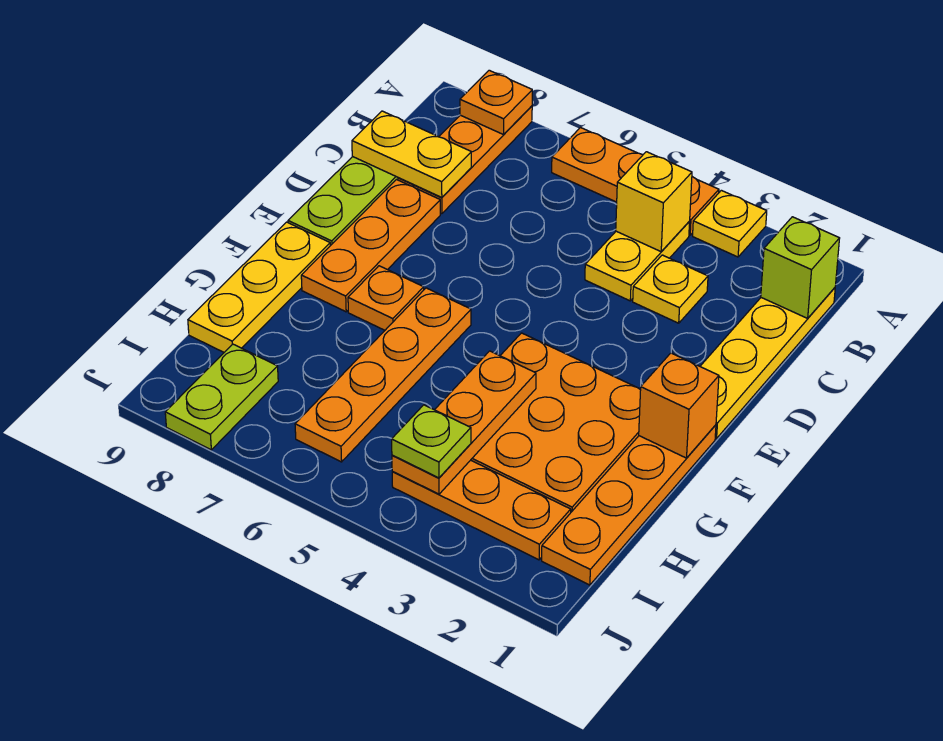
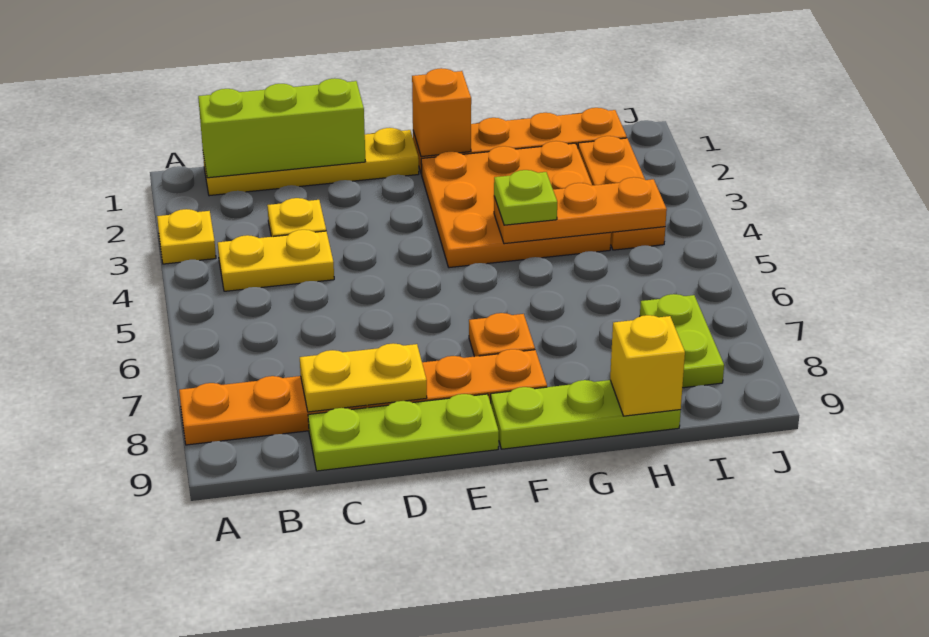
orange plate A4:A6 level 1 -> none
orange plate A8 level 2 -> none
lime brick B1 level 2 -> lime brick B1:D1 level 2
yellow brick B4 level 2 -> yellow brick H9 level 2
yellow plate C8:C9 level 2 -> yellow plate C8:D8 level 2
orange plate F6:I6 level 1 -> none
yellow plate F9:H9 level 1 -> lime plate F9:H9 level 1
lime plate I4 level 3 -> lime plate G4 level 3
lime plate I8:J8 level 1 -> lime plate I7:I8 level 1

